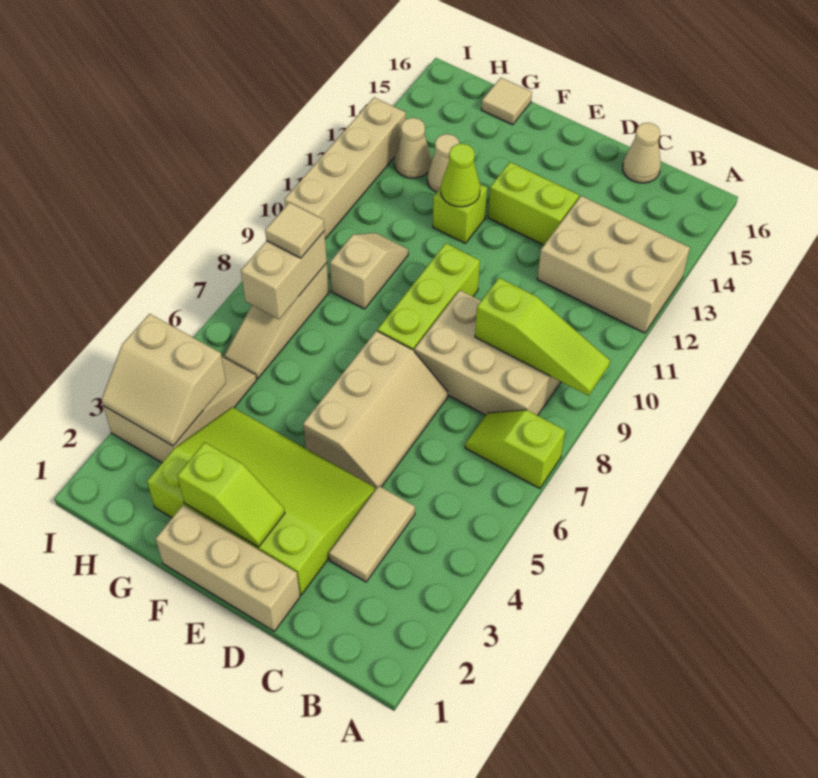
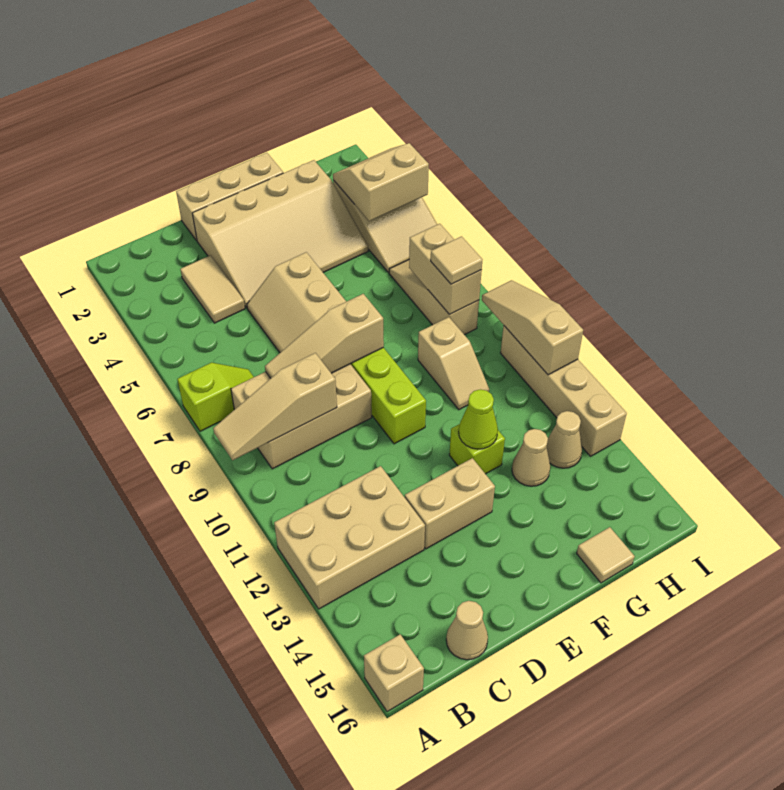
lime slope A9:C9 level 2 top C -> tan slope A9:C9 level 2 top C
none -> tan brick A16 level 1
none -> tan slope C8:E8 level 2 top E
lime slope D2:G4 level 1 top 2 -> tan slope D2:G4 level 1 top 2
lime brick D13:E13 level 1 -> tan brick D13:E13 level 1
lime slope E2:F2 level 2 top F -> none
none -> tan slope I9:I11 level 2 top 11

